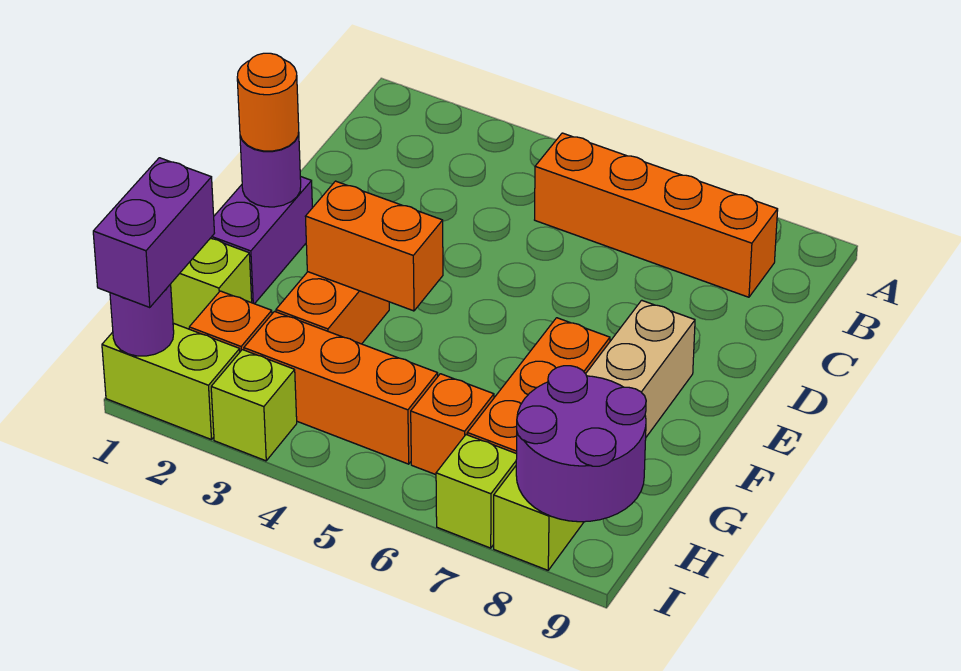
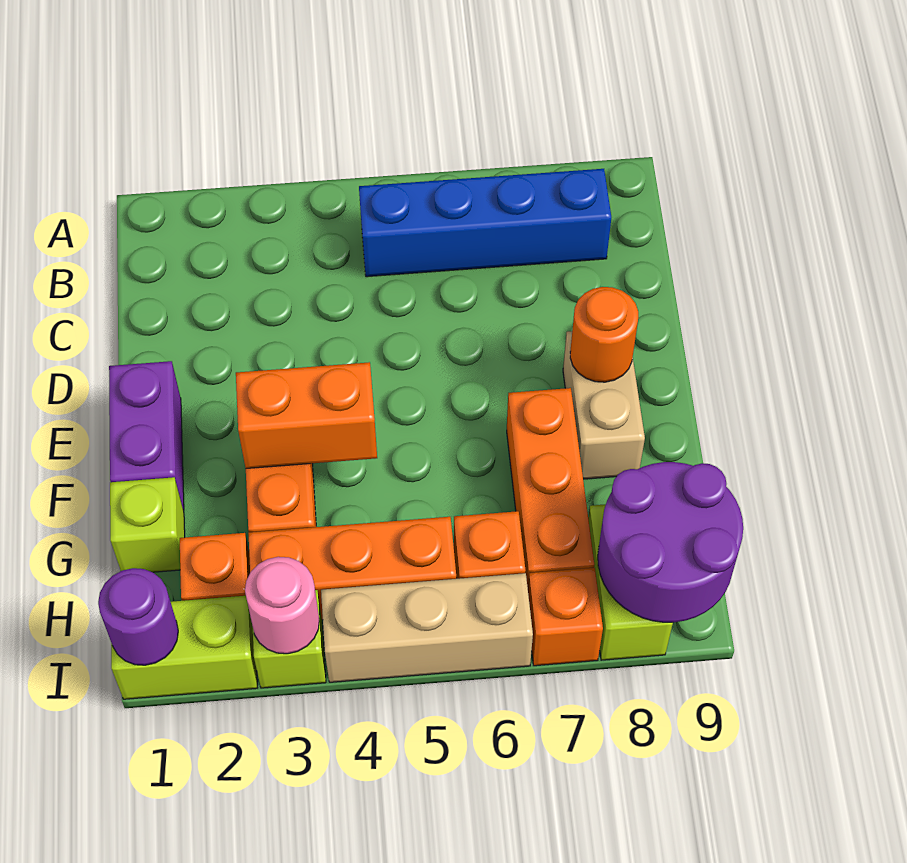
orange brick B5:B8 level 1 -> blue brick B5:B8 level 1
purple round brick E1 level 2 -> none
orange round brick E1 level 3 -> orange round brick E8 level 2
purple brick H1:I1 level 3 -> none
none -> pink round brick I3 level 2
none -> tan brick I4:I6 level 1
lime brick I7 level 1 -> orange brick I7 level 1

